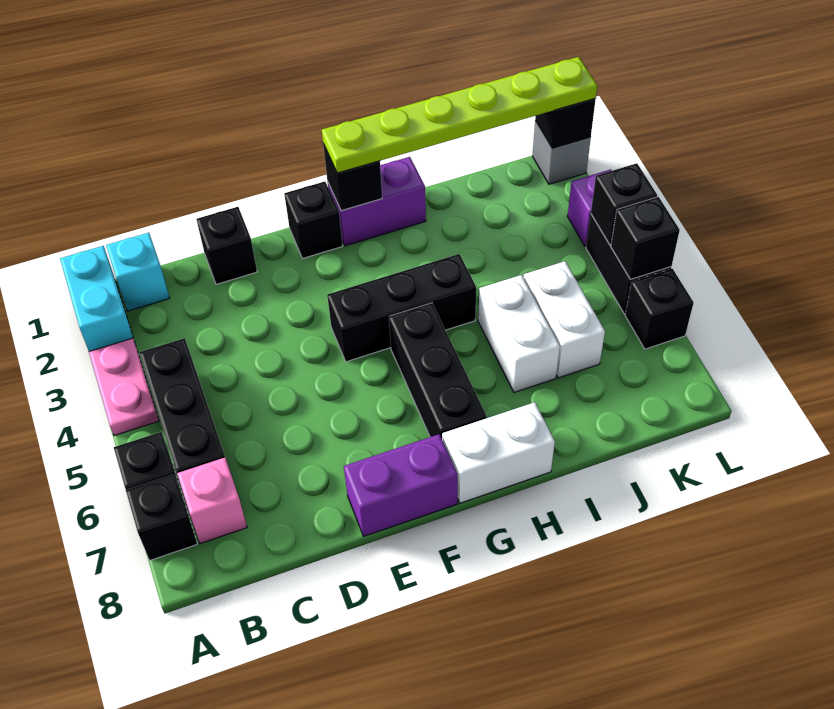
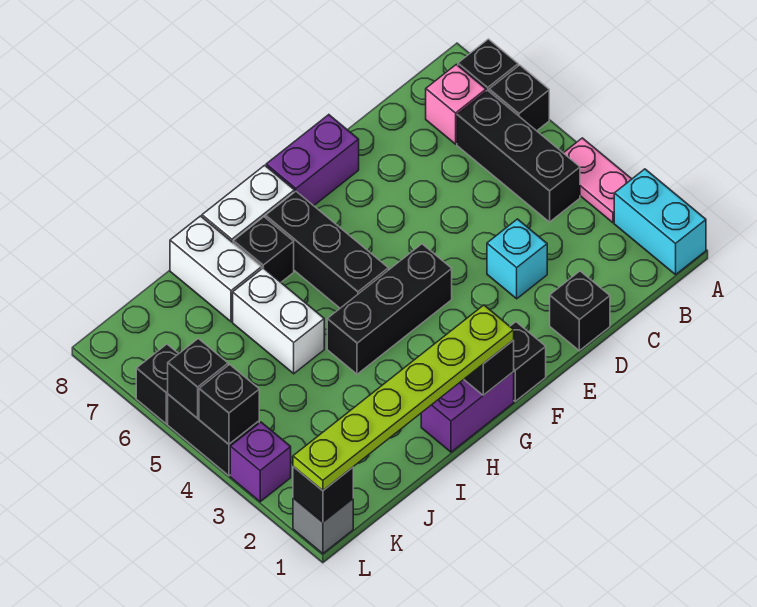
cyan brick B1 level 1 -> cyan brick D3 level 1
none -> black brick H7 level 1
white brick J5:J6 level 1 -> white brick I7:I8 level 1

